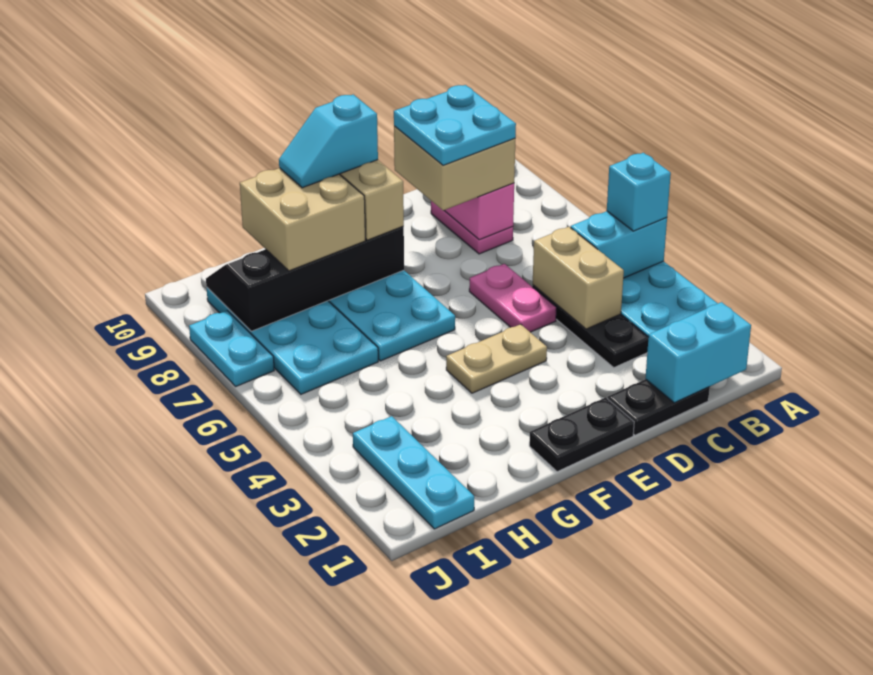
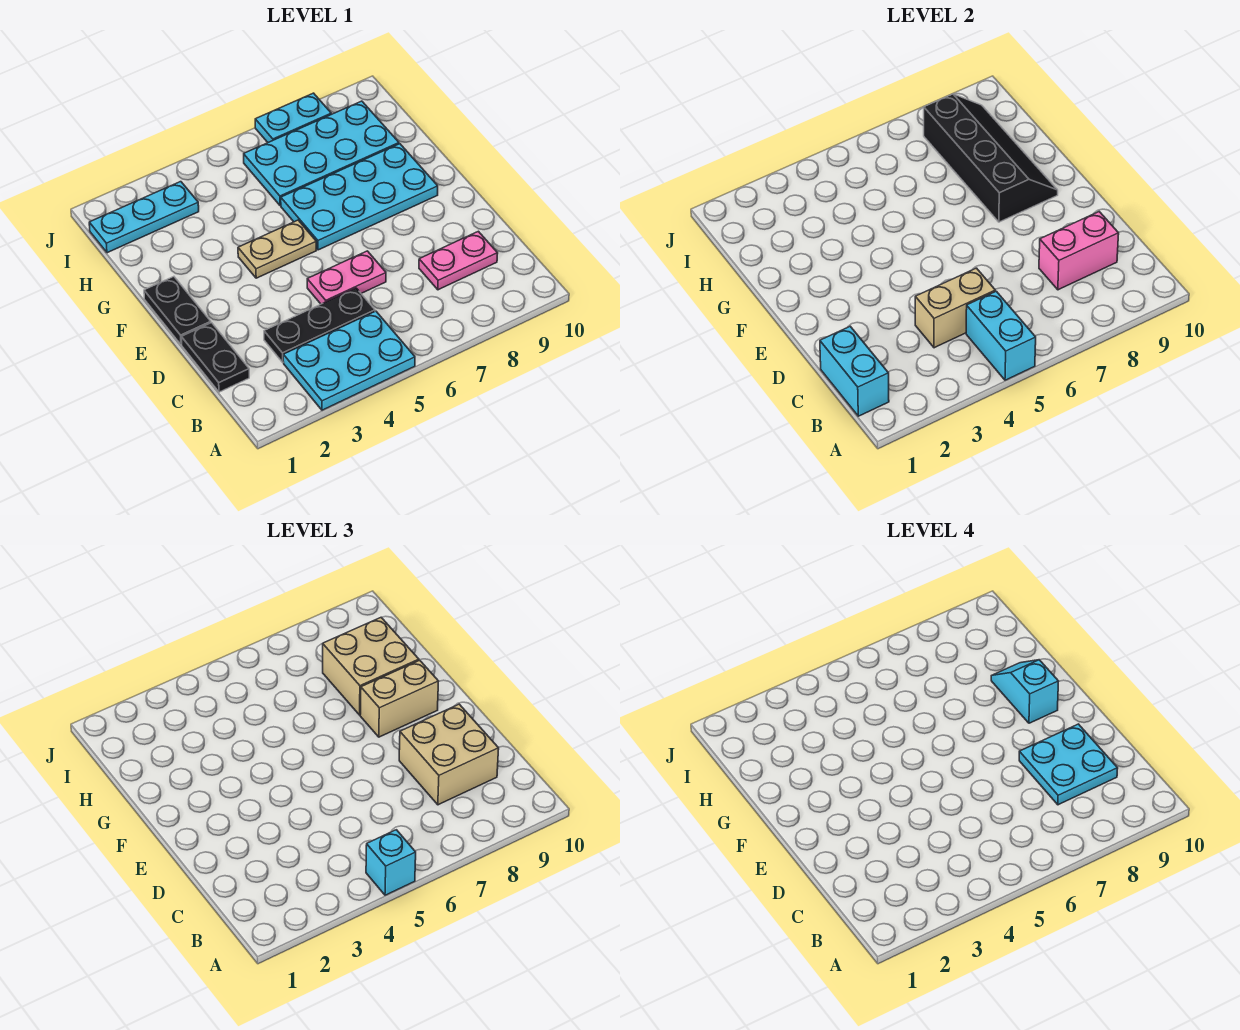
tan plate E4:F4 level 1 -> tan plate F4:F5 level 1

